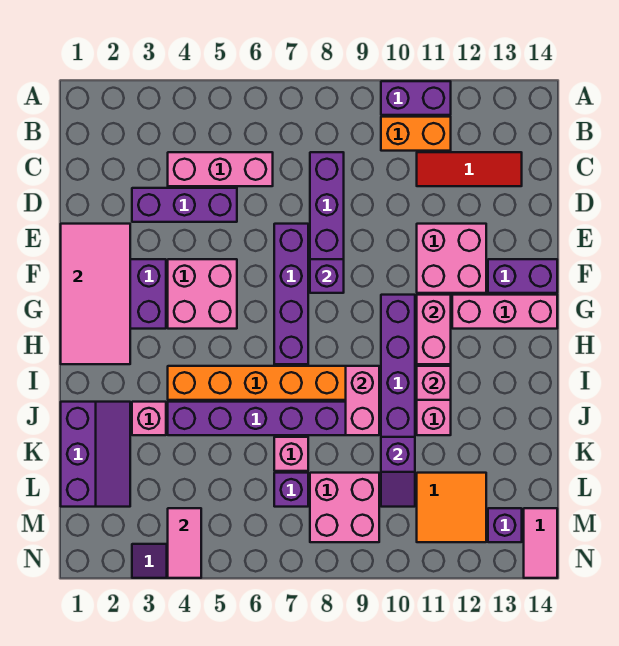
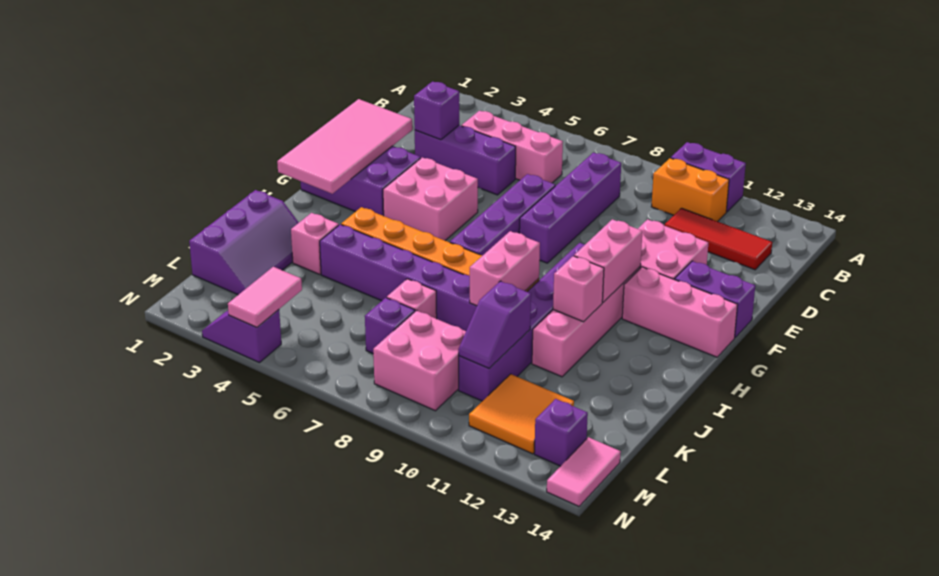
purple brick F8 level 2 -> purple brick D3 level 2

